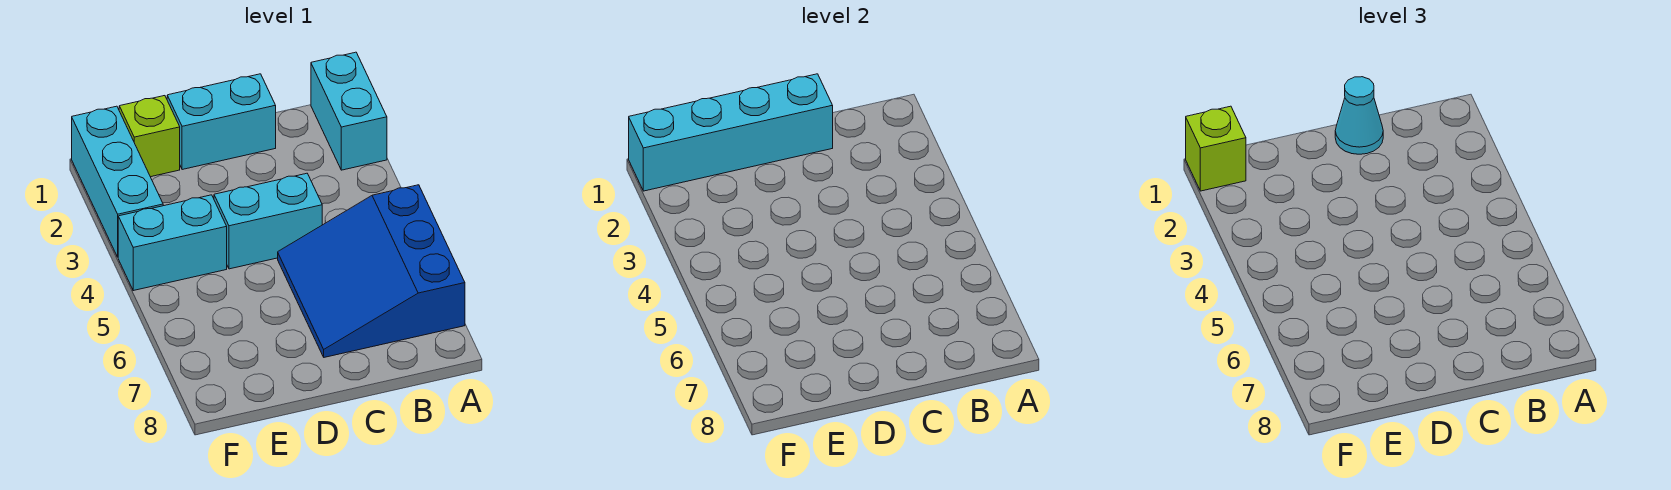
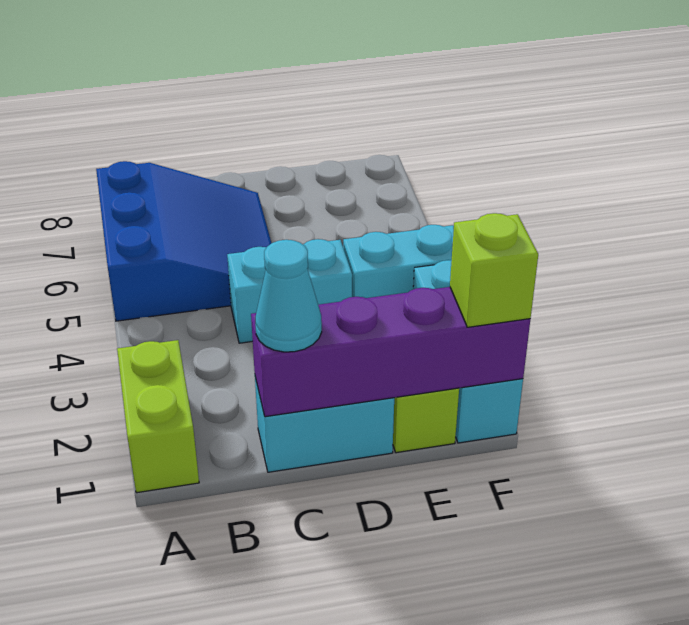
cyan brick A1:A2 level 1 -> lime brick A1:A2 level 1
cyan brick C1:F1 level 2 -> purple brick C1:F1 level 2

